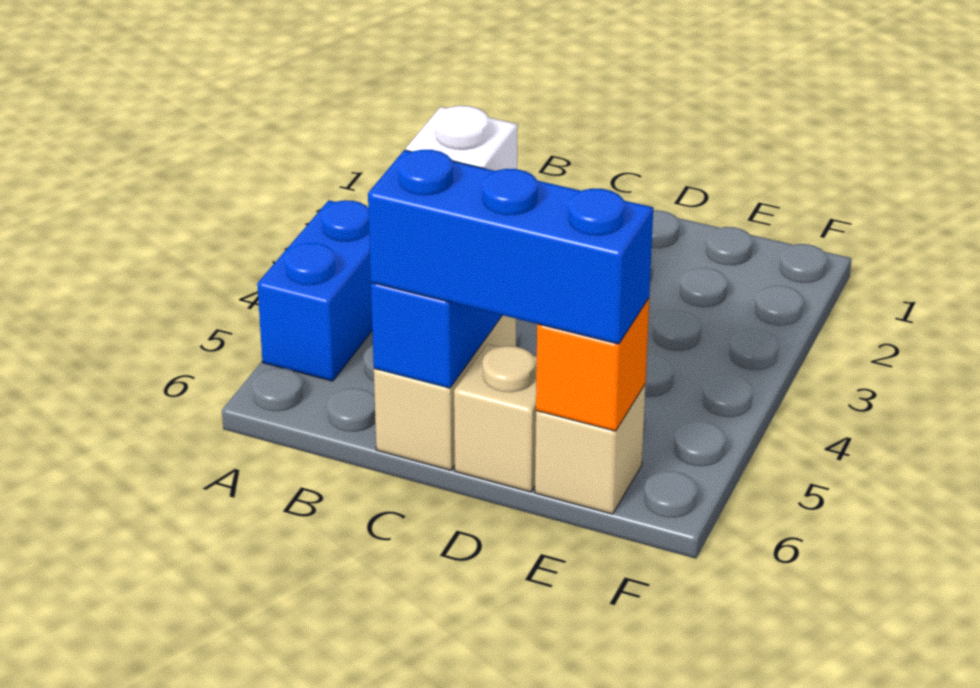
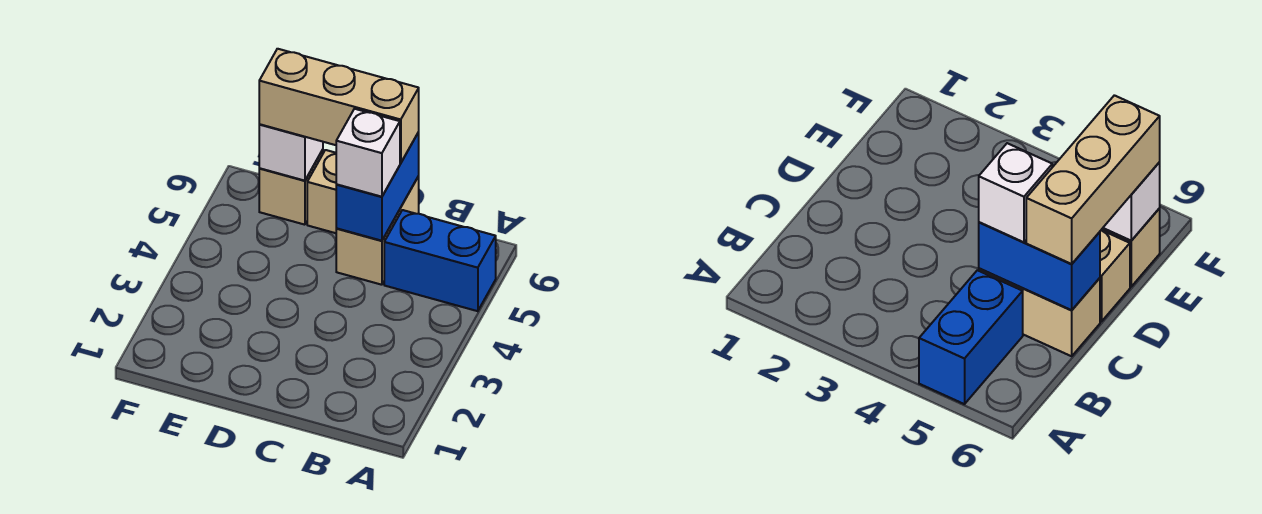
blue brick A4:A5 level 1 -> blue brick A5:B5 level 1
blue brick C6:E6 level 3 -> tan brick C6:E6 level 3
orange brick E6 level 2 -> white brick E6 level 2

